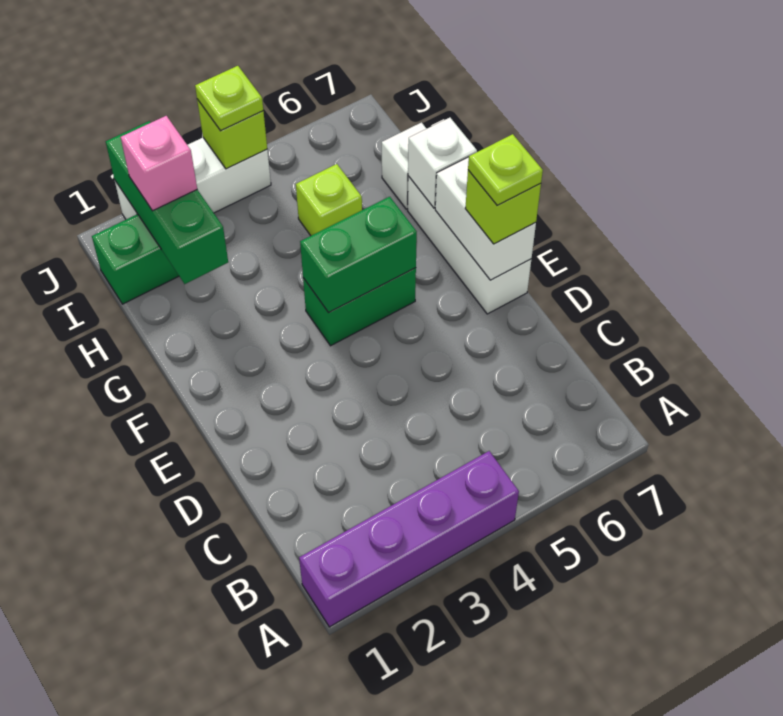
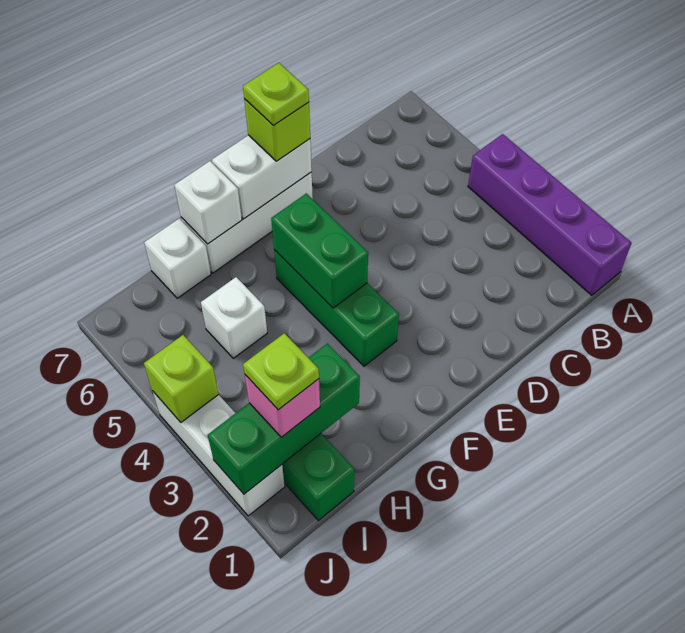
green brick F4:F5 level 1 -> green brick F3:F5 level 1
lime brick H5 level 1 -> white brick H5 level 1
lime plate J4 level 3 -> lime plate I2 level 4

